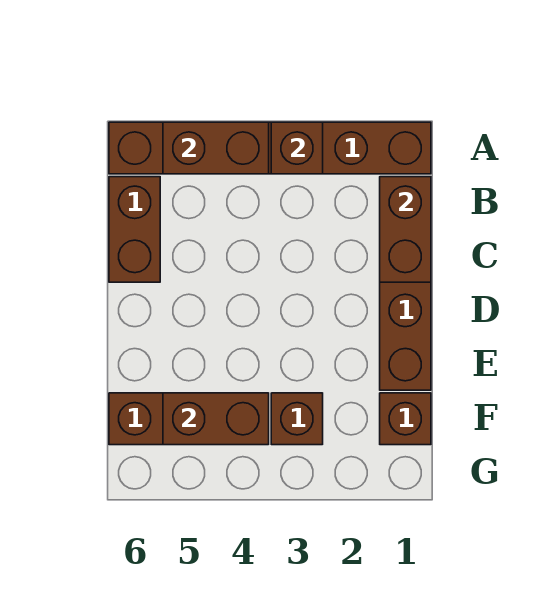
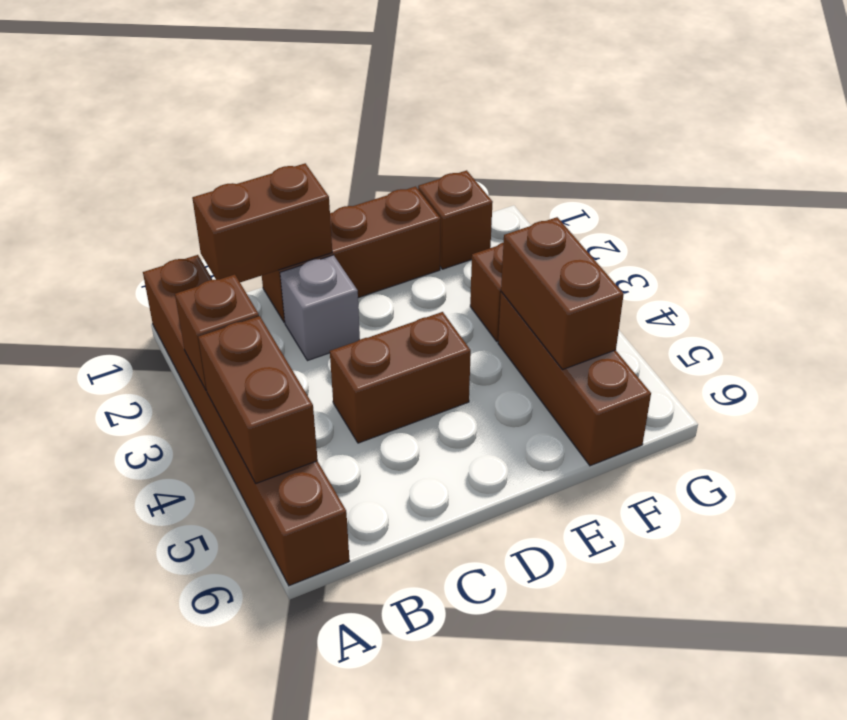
brown brick B6:C6 level 1 -> brown brick C4:D4 level 1
none -> grey brick C2 level 1

